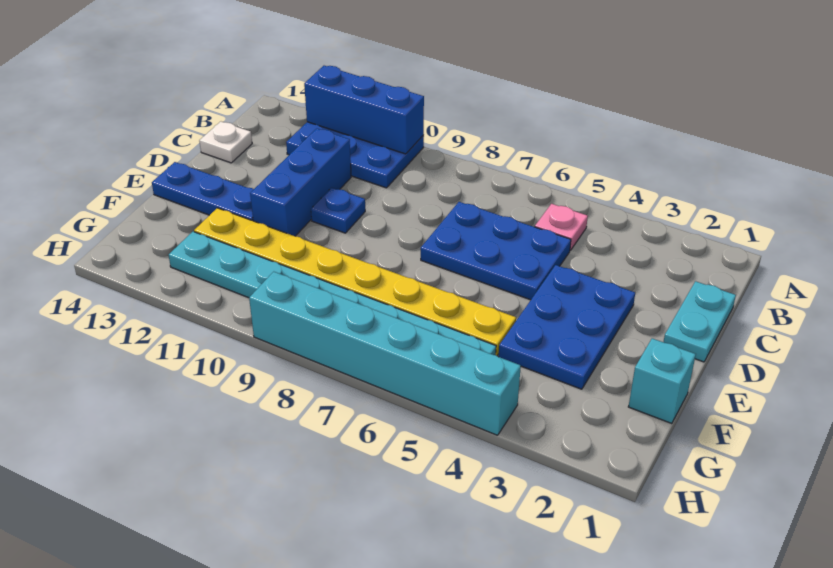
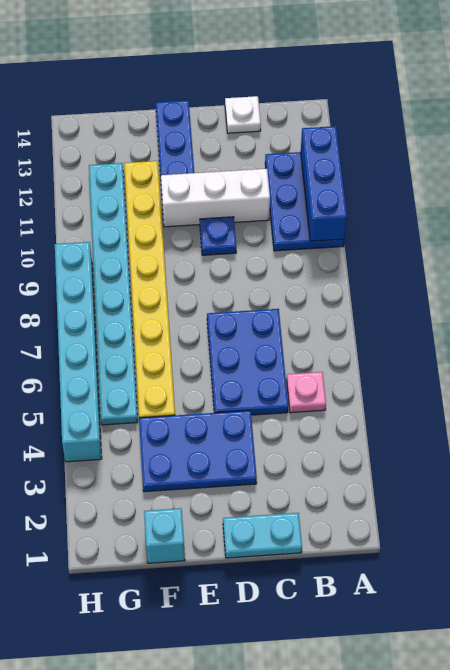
blue brick C11:E11 level 1 -> white brick C11:E11 level 1

